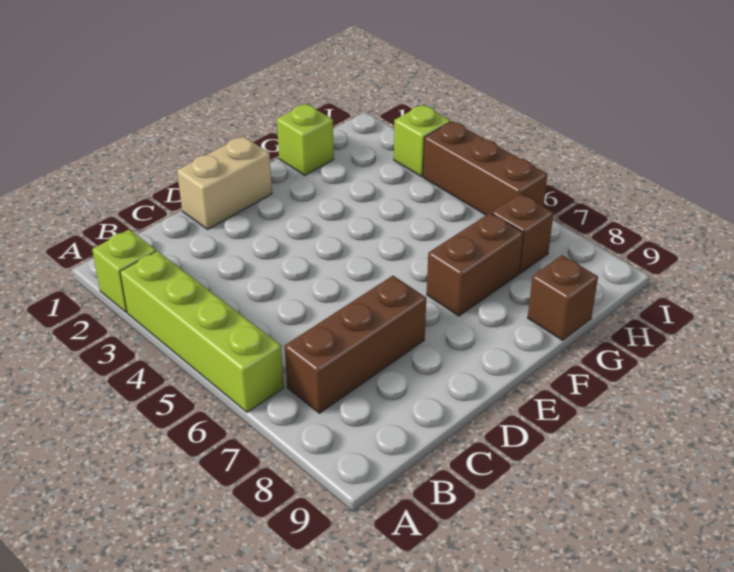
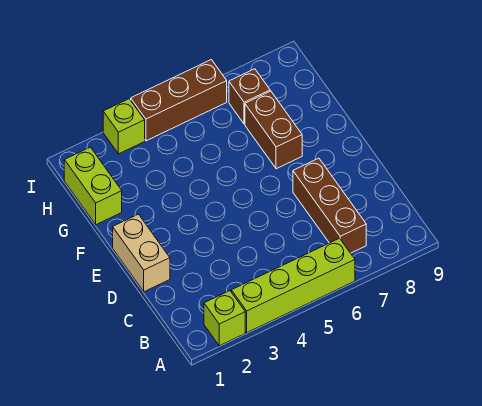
lime brick G1 level 1 -> lime brick G1:H1 level 1
brown brick G9 level 1 -> none

